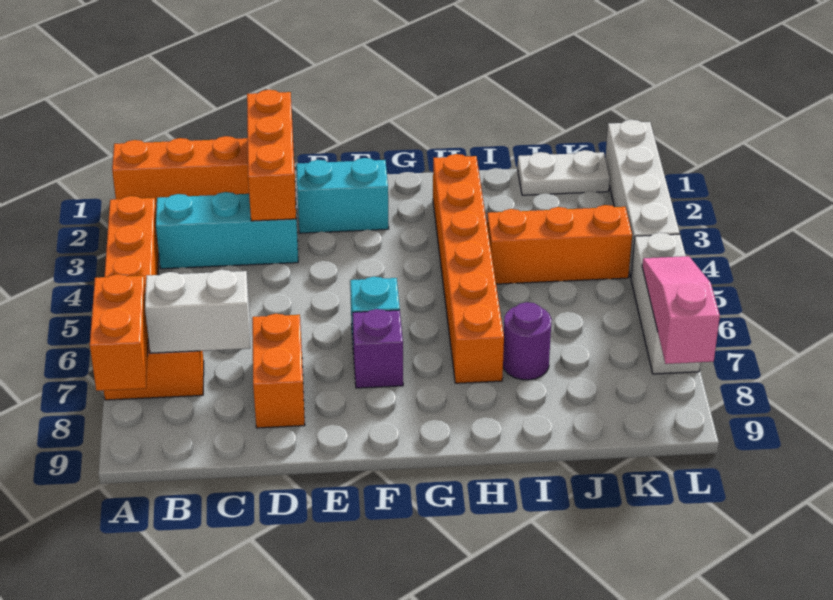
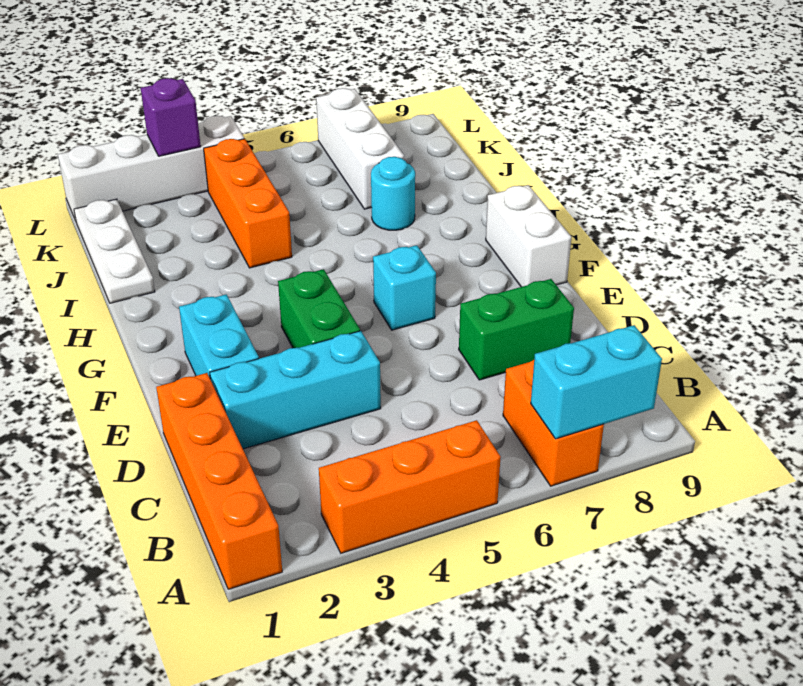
orange brick A7:A8 level 2 -> cyan brick A7:A8 level 2
cyan brick B3:D3 level 1 -> cyan brick D2:D4 level 1
white brick B7:C7 level 2 -> white brick F9:G9 level 1
orange brick D1:D3 level 2 -> none
orange brick D7:D8 level 1 -> green brick D7:D8 level 1
none -> green brick E4:F4 level 1
purple brick F7 level 1 -> purple brick L3 level 2
orange brick H2:H7 level 1 -> none
purple round brick I7 level 1 -> cyan round brick I7 level 1
white plate J1:K1 level 1 -> white plate I1:K1 level 1
white brick L5:L7 level 1 -> white brick J7:L7 level 1
pink slope L6:L8 level 2 top 8 -> none

